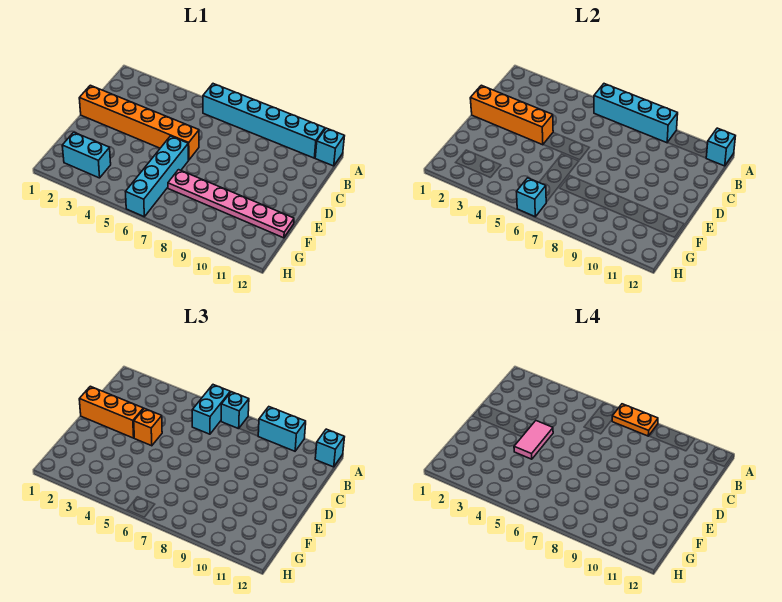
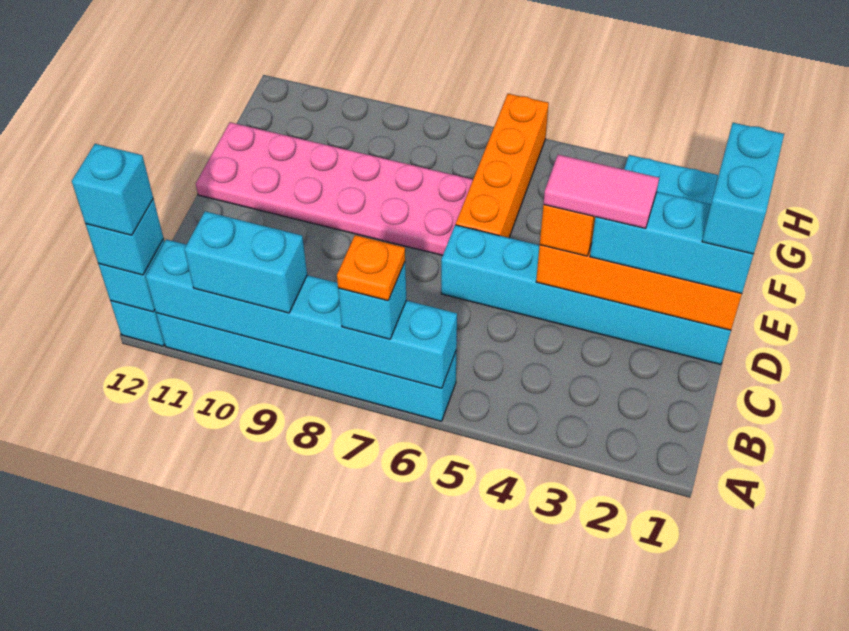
cyan brick A6:A9 level 2 -> cyan brick A6:A11 level 2
cyan brick A6:B6 level 3 -> cyan brick D1:E1 level 4
orange plate A7:A8 level 4 -> orange plate A7 level 4
orange brick D1:D6 level 1 -> cyan brick D1:D6 level 1
orange brick D1:D3 level 3 -> cyan brick D1:D3 level 3
pink tile D4:E4 level 4 -> pink tile D3:D4 level 4
cyan brick E6:H6 level 1 -> orange brick E6:H6 level 1
pink plate F7:F12 level 1 -> pink plate E7:F12 level 1
cyan brick H6 level 2 -> cyan brick A12 level 4

